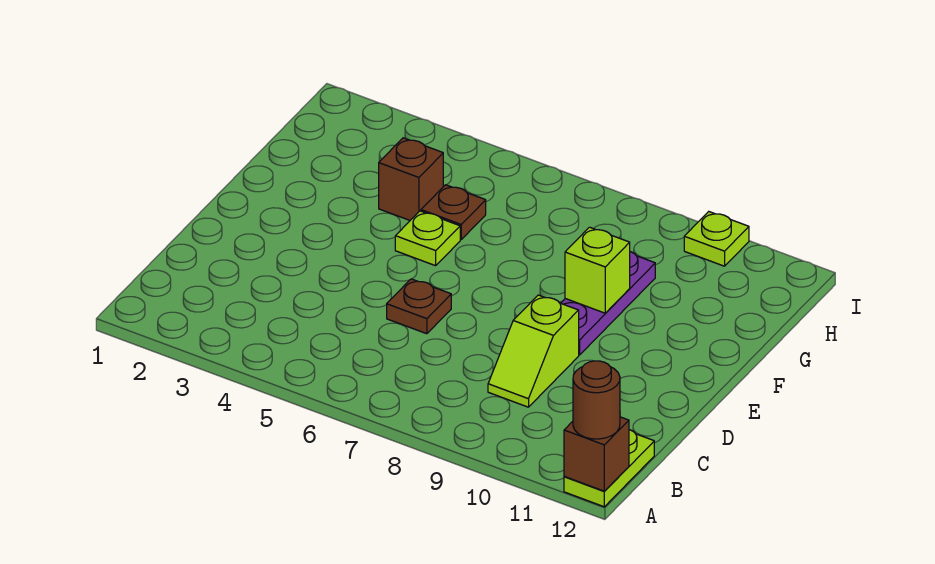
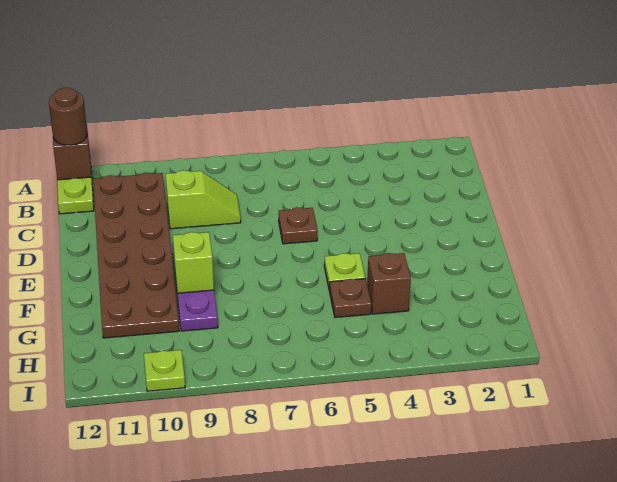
none -> brown plate B10:G11 level 1
lime slope C9:D9 level 1 top D -> lime slope C8:C9 level 1 top 9

